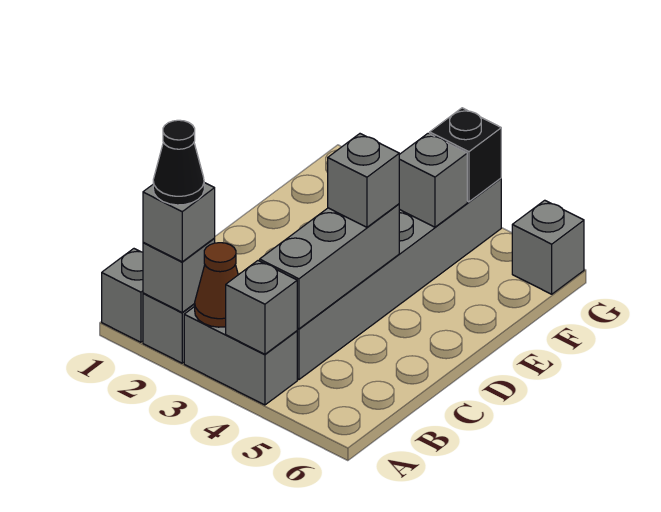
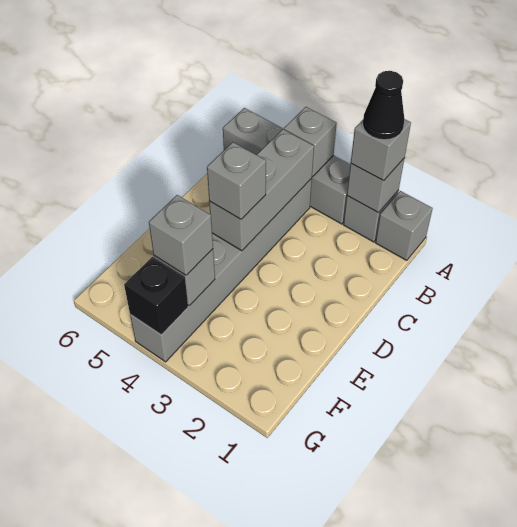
grey brick A3:A4 level 1 -> grey brick A3:A6 level 1
brown cone A3 level 2 -> none
grey brick G6 level 1 -> grey brick F4 level 3

